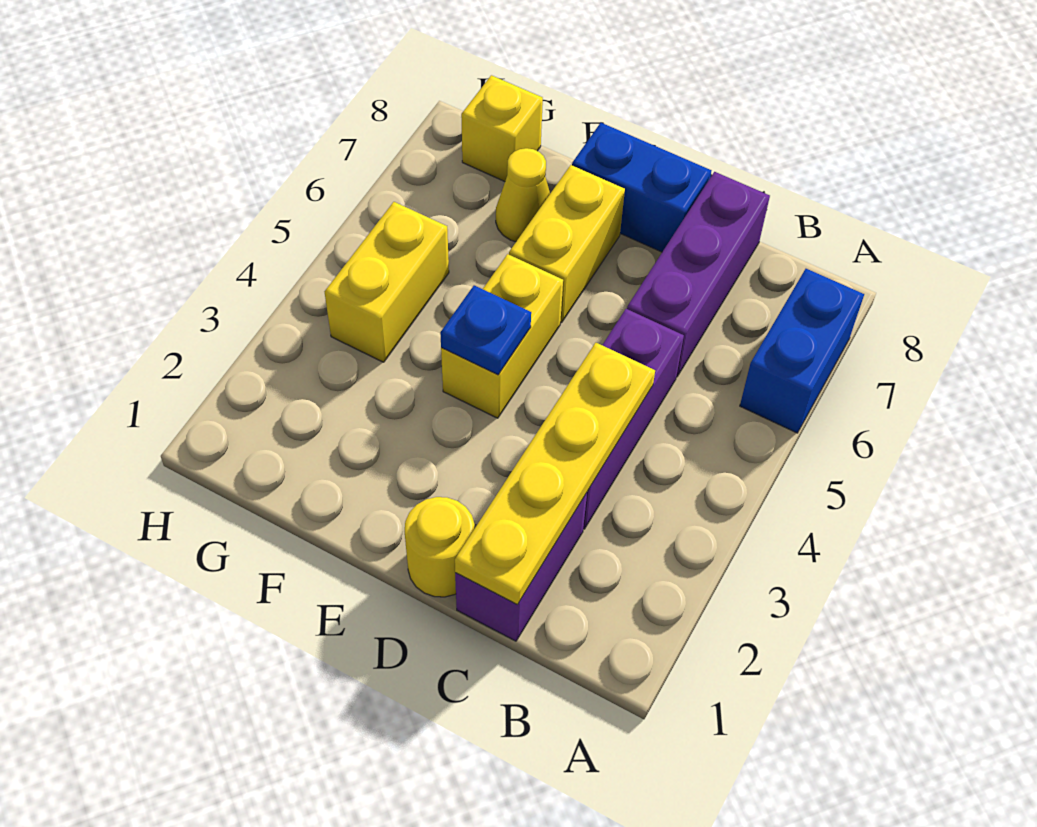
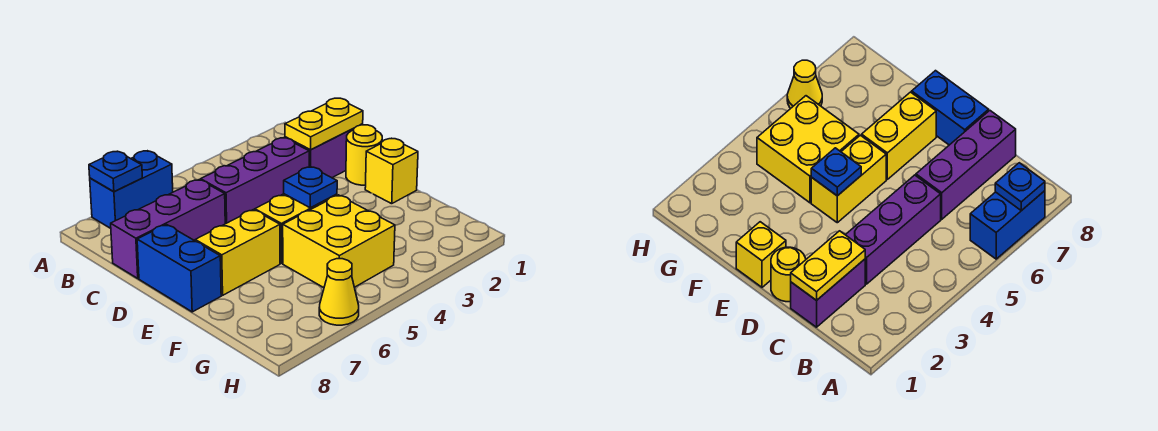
none -> blue plate A7 level 2
yellow plate C1:C4 level 2 -> yellow plate C1:C2 level 2
yellow cone F7 level 1 -> yellow cone H6 level 1
yellow brick G4:G5 level 1 -> yellow brick F4:G5 level 1
yellow brick G8 level 1 -> yellow brick E1 level 1

